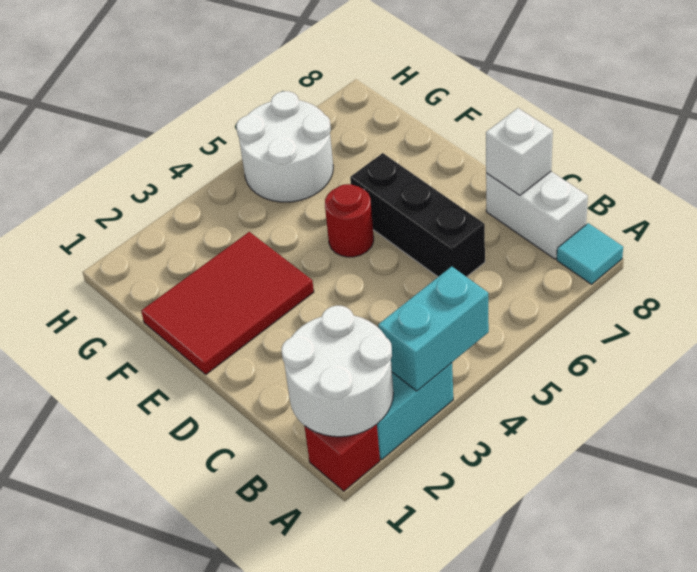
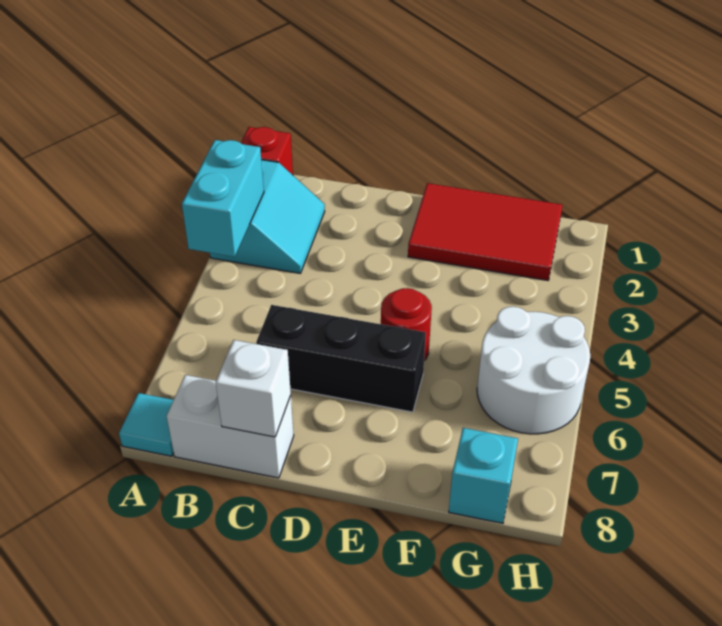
white round brick A1:B2 level 2 -> none
red tile E1:F3 level 1 -> red tile E1:G2 level 1
none -> cyan brick G8 level 1

